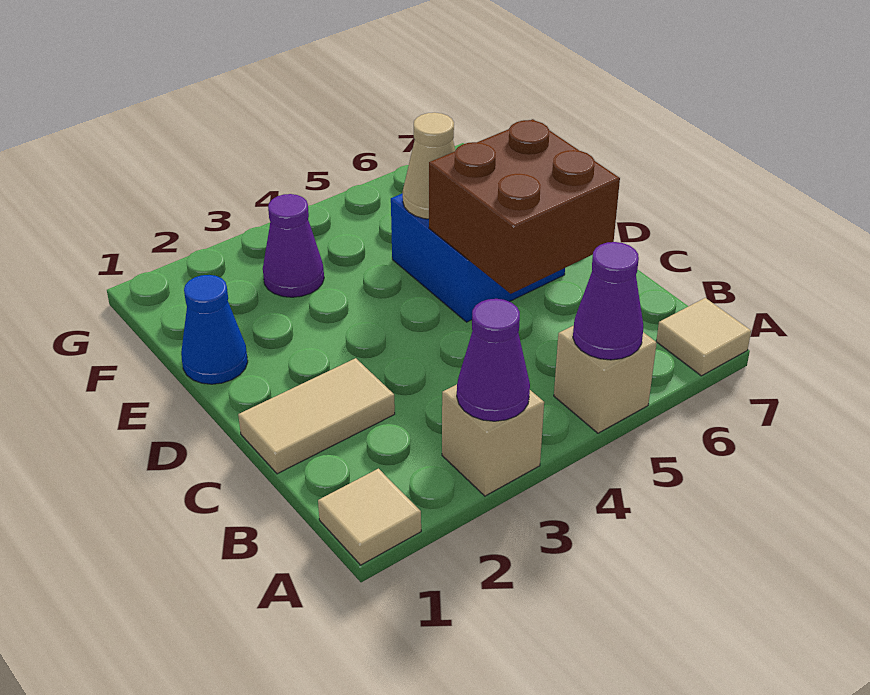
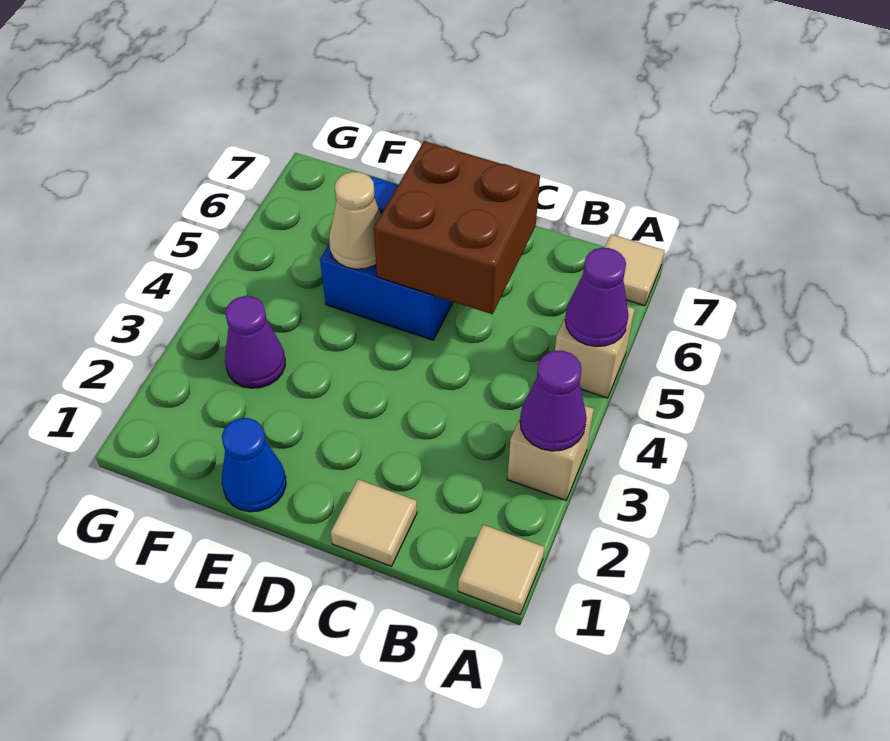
tan tile C1:C2 level 1 -> tan tile C1 level 1

